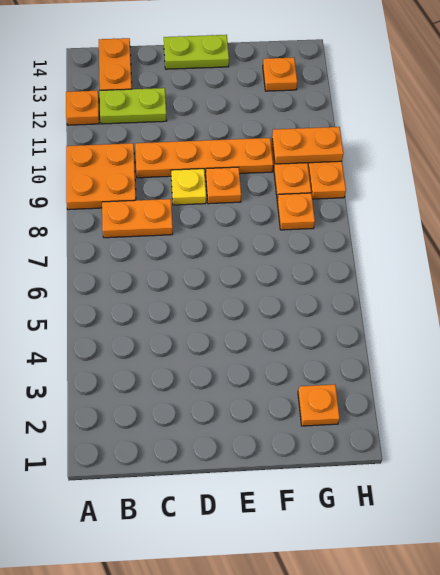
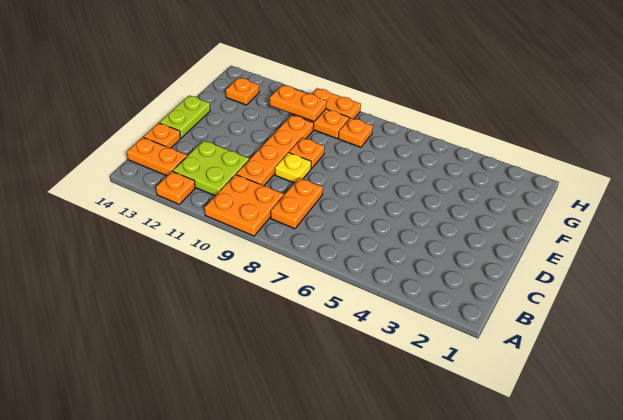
lime plate B12:C12 level 1 -> lime plate B11:C12 level 1
orange plate G2 level 1 -> orange plate C14 level 1
orange plate G10:H10 level 2 -> orange plate G10:G11 level 2

